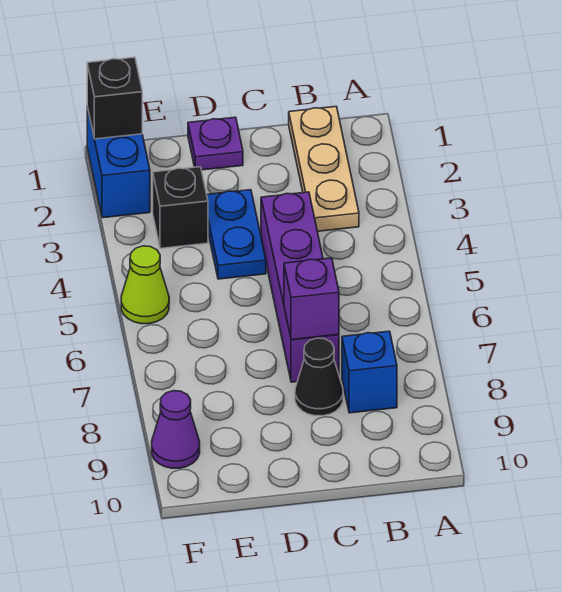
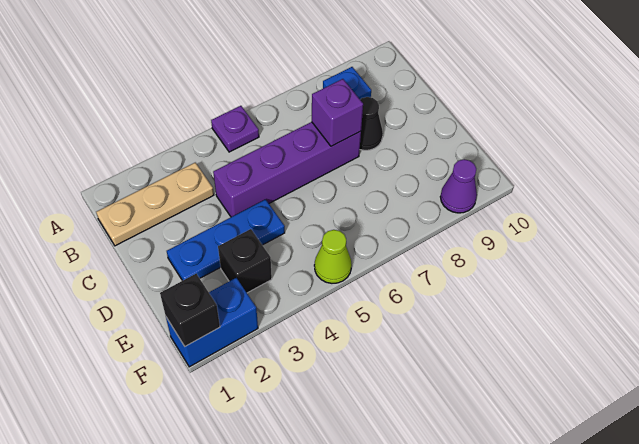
purple plate D1 level 1 -> purple plate A5 level 1
blue plate D3:D4 level 1 -> blue plate D2:D4 level 1

